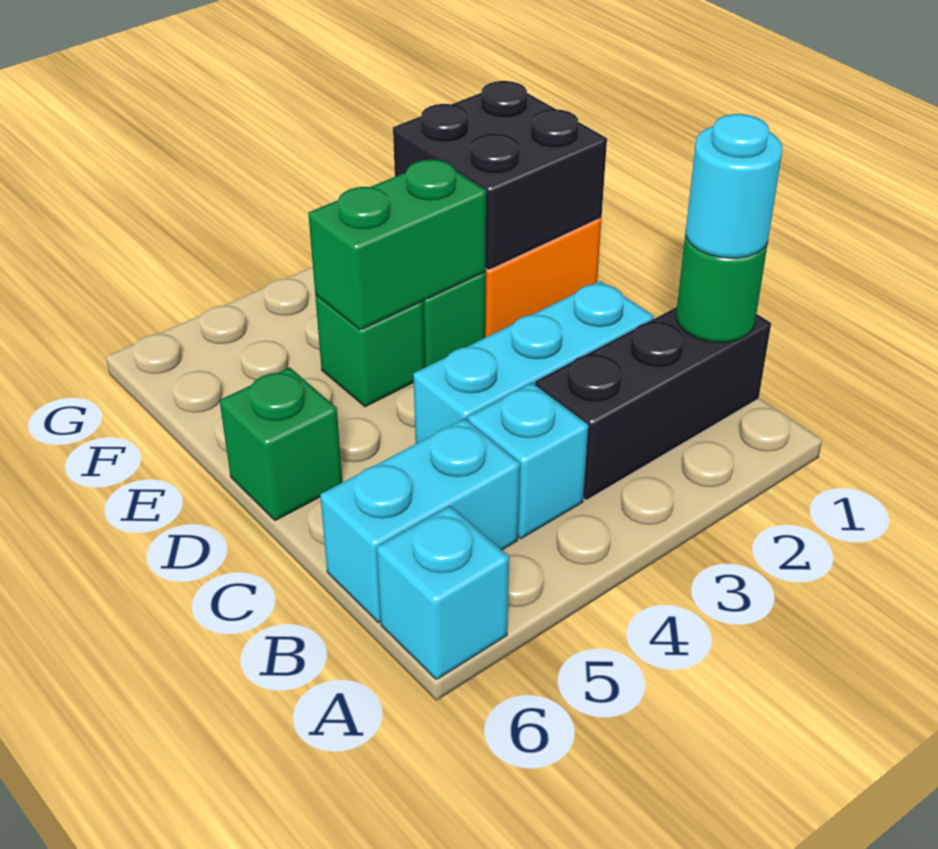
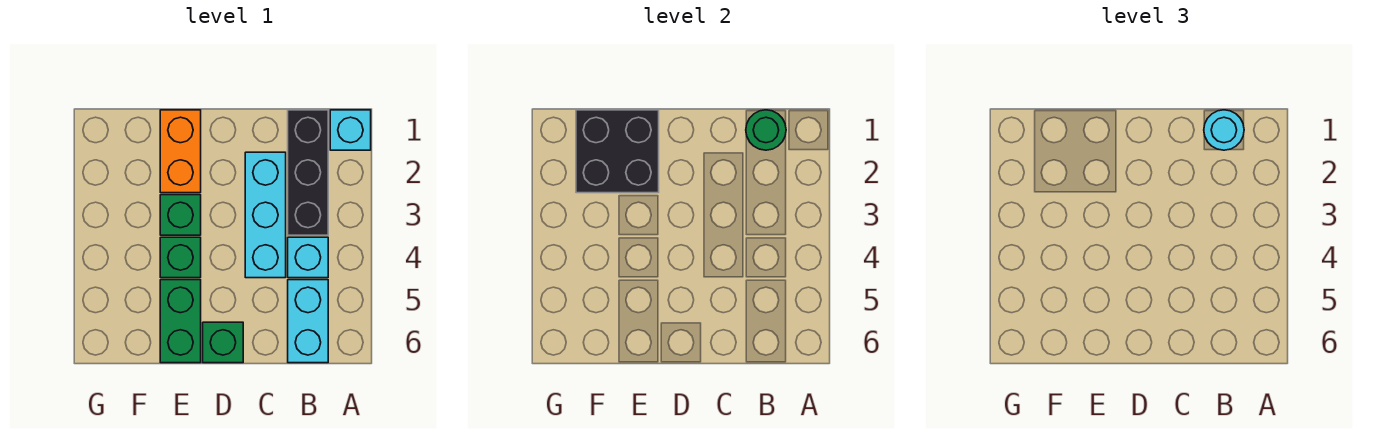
cyan brick A6 level 1 -> cyan brick A1 level 1
green brick E3:E4 level 2 -> green brick E5:E6 level 1

